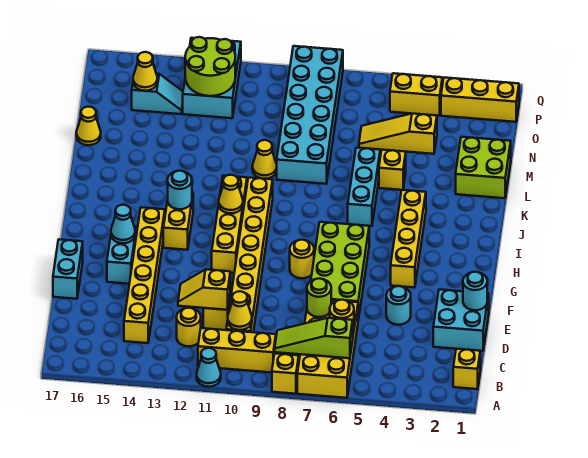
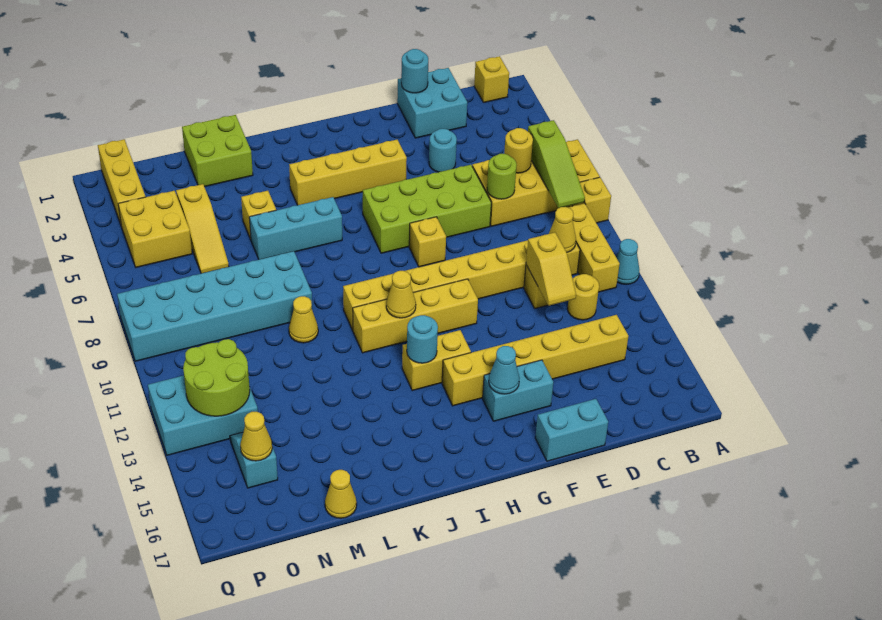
yellow round brick G8 level 1 -> yellow brick G8 level 1
yellow brick P4:P5 level 1 -> yellow brick O4:P5 level 1

